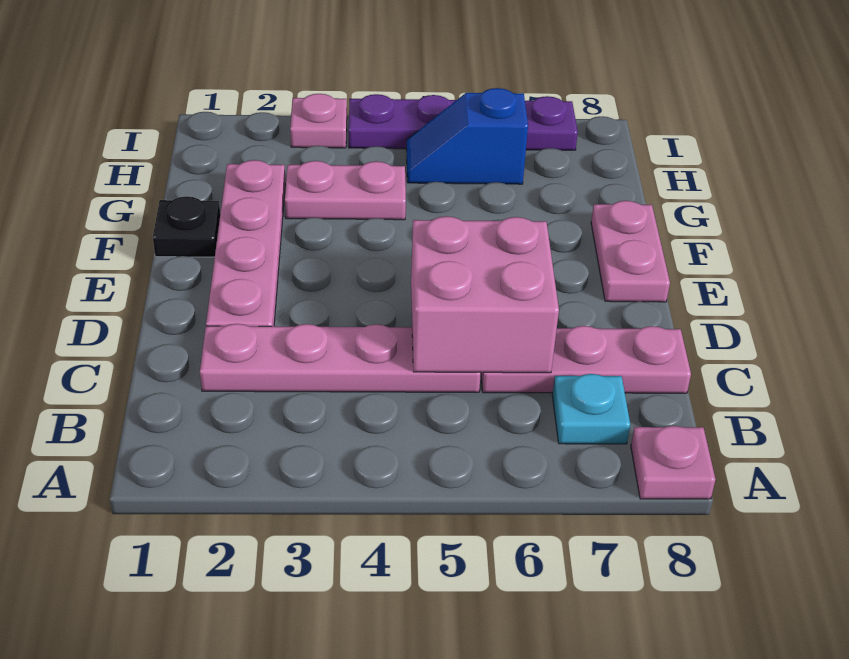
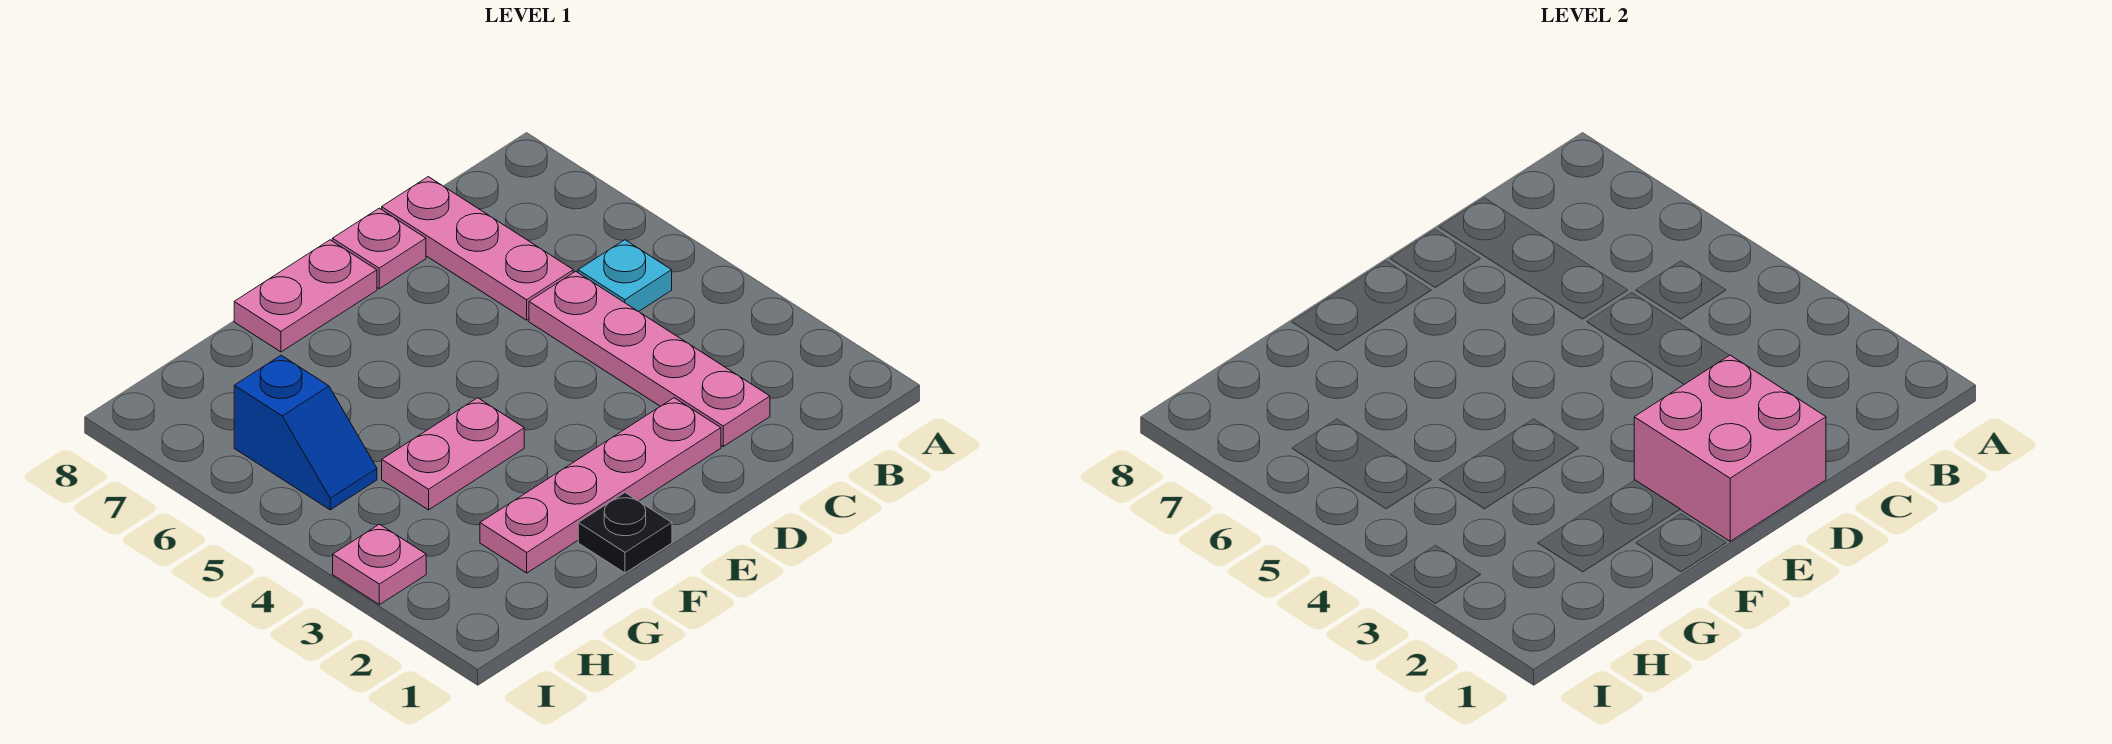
pink plate A8 level 1 -> pink plate D8 level 1
cyan plate B7 level 1 -> cyan plate B5 level 1
pink brick C5:D6 level 2 -> pink brick D1:E2 level 2
pink plate G3:G4 level 1 -> pink plate F4:G4 level 1
purple plate I4:I7 level 1 -> none

